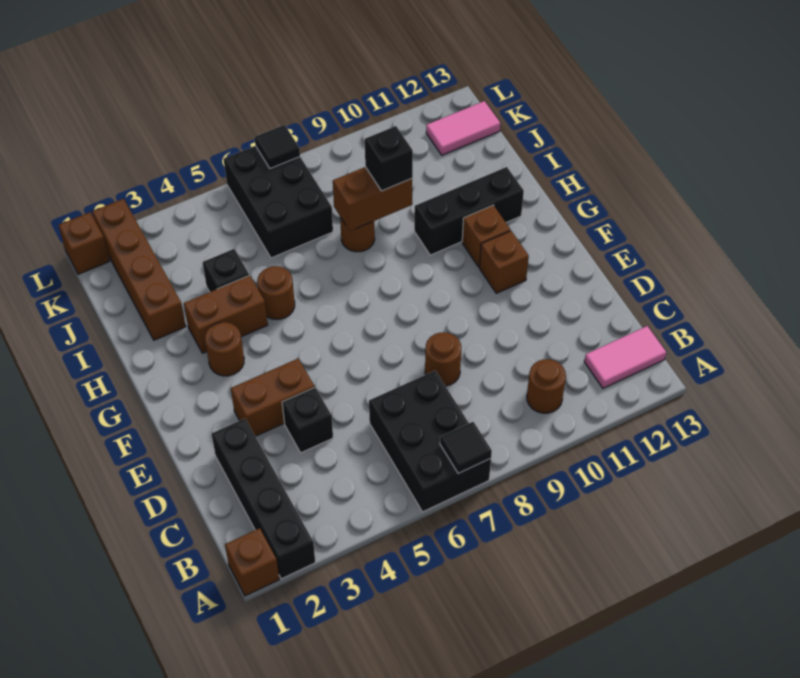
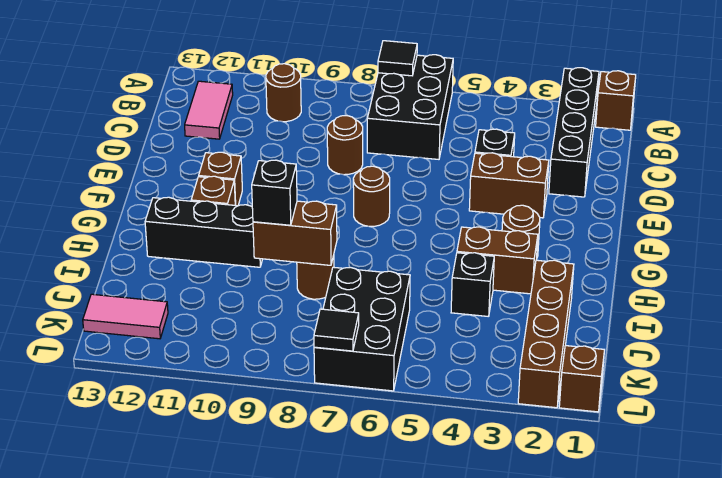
pink tile B12:B13 level 1 -> pink tile B12:C12 level 1
brown round brick H5 level 1 -> brown round brick F7 level 1

